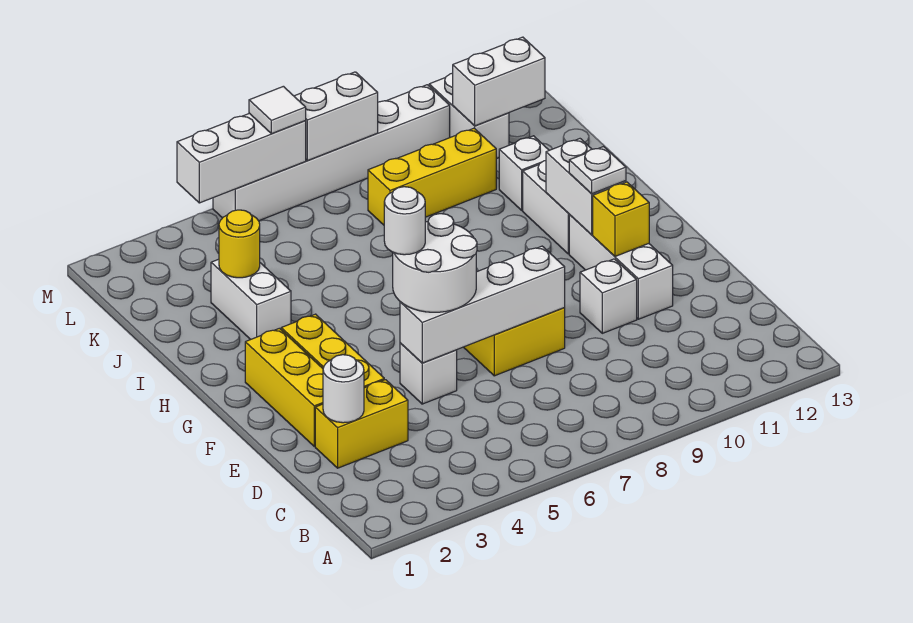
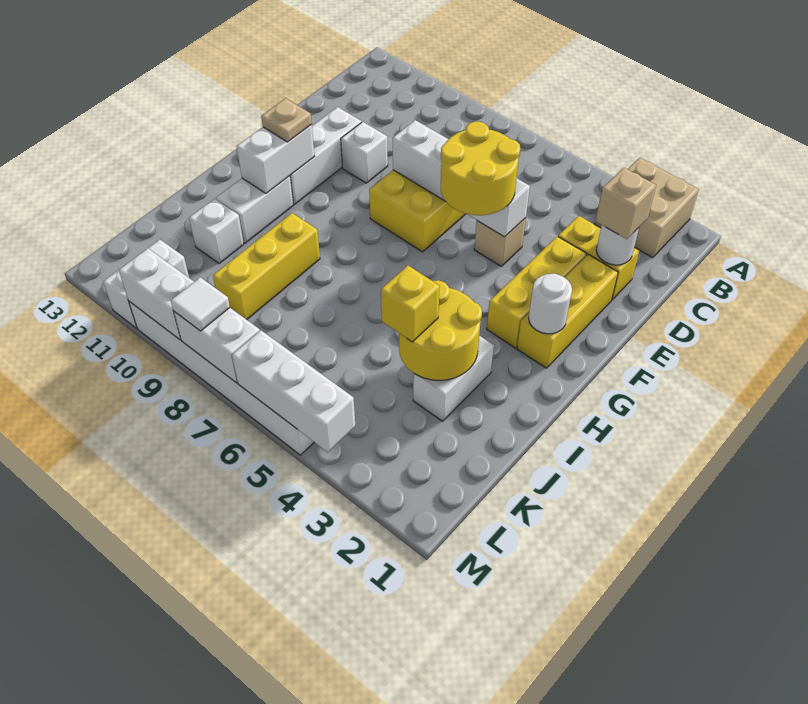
none -> tan brick A2:B3 level 1
none -> tan brick D2 level 3
white brick E5 level 1 -> tan brick E5 level 1
white round brick E5:F6 level 3 -> yellow round brick E5:F6 level 3
white round brick F5 level 4 -> white round brick G2 level 2
yellow brick F11 level 2 -> yellow brick J4 level 3
white plate G11 level 3 -> tan plate G11 level 3
yellow round brick J3 level 2 -> yellow round brick I3:J4 level 2
yellow brick K8:K10 level 1 -> yellow brick I9:K9 level 1
white brick L11:L12 level 2 -> white brick M9:M10 level 2
white tile M6 level 3 -> white tile M8 level 3

